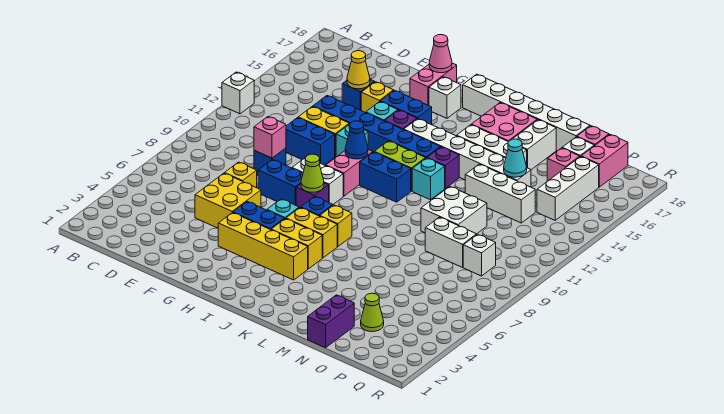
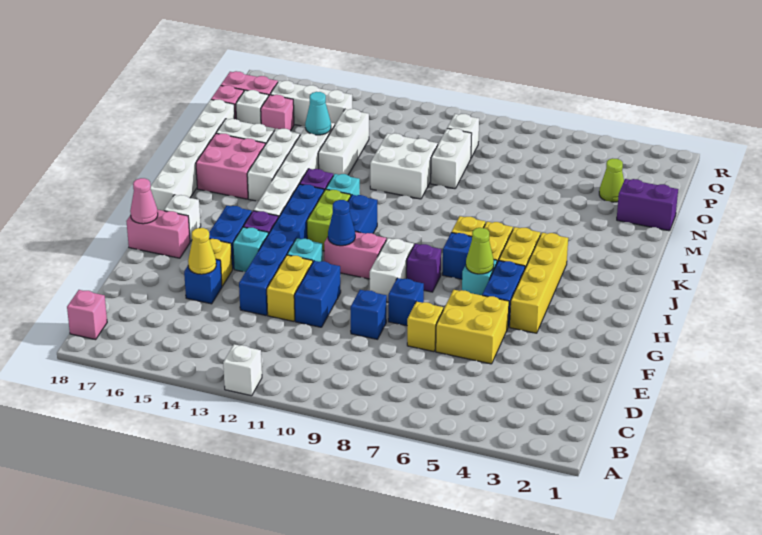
pink brick E9 level 2 -> pink brick B18 level 1
blue brick F8:G8 level 1 -> blue brick F8 level 1
lime cone H8 level 2 -> lime cone H6 level 2

